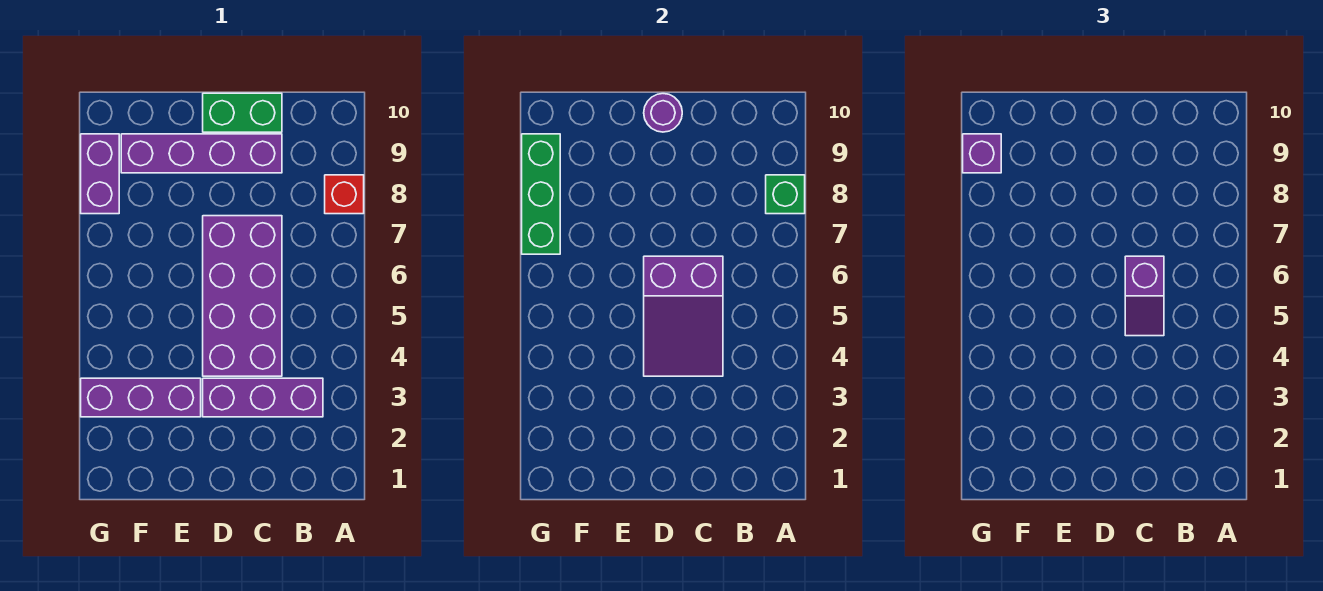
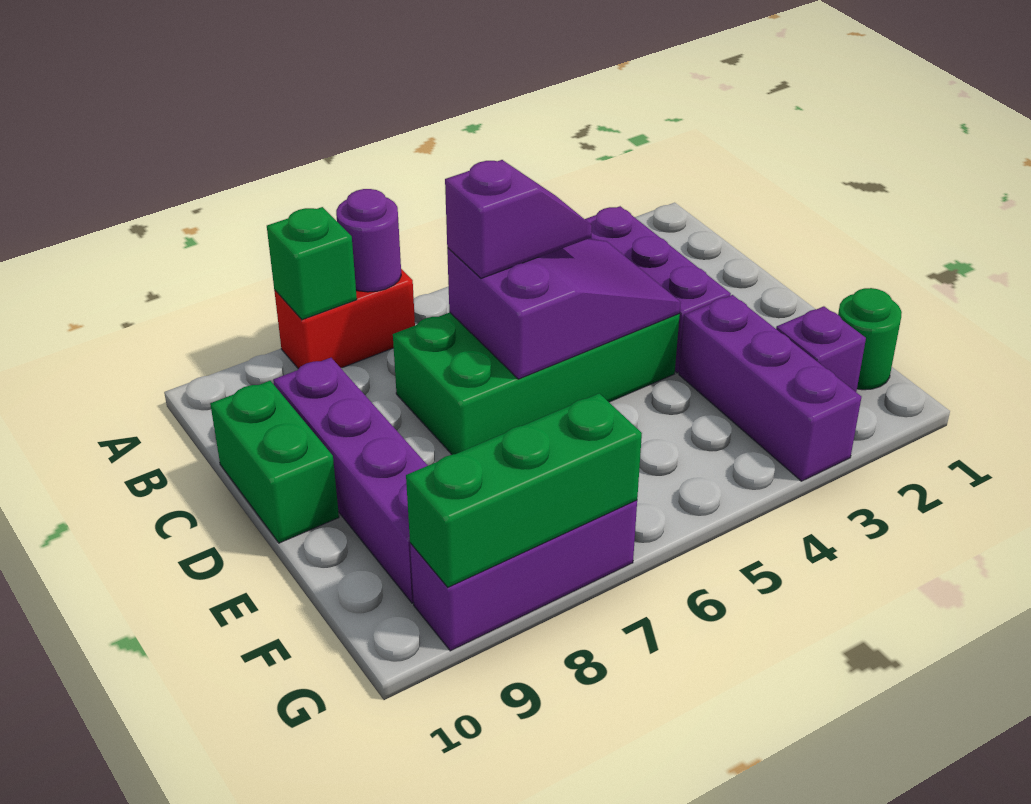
red brick A8 level 1 -> red brick A7:A8 level 1
purple brick C4:D7 level 1 -> green brick C4:D7 level 1
purple round brick D10 level 2 -> purple round brick A7 level 2
none -> green round brick F1 level 1
purple brick G8:G9 level 1 -> purple brick G7:G9 level 1
purple brick G9 level 3 -> purple brick F2 level 1

